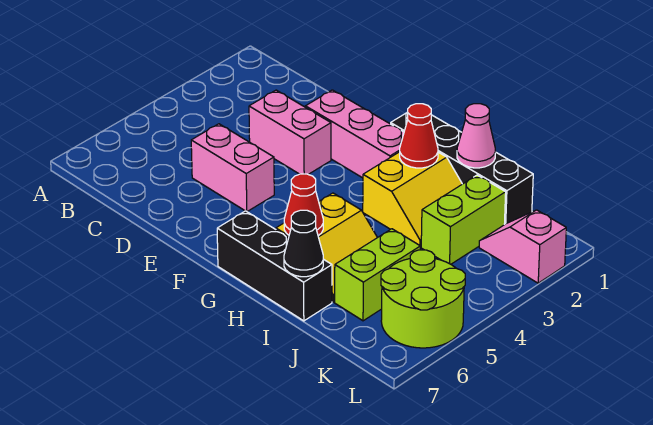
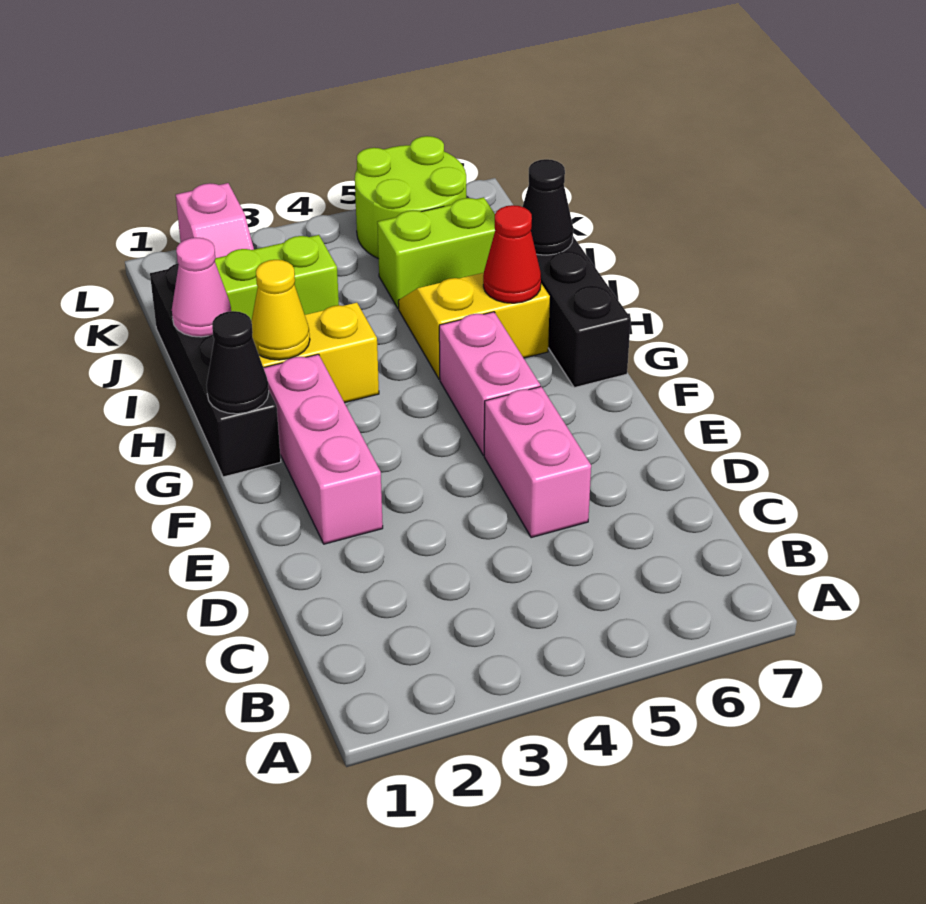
pink brick D3:E3 level 1 -> pink brick F5:G5 level 1
none -> black cone G1 level 2
red cone H2 level 2 -> yellow cone H2 level 2

